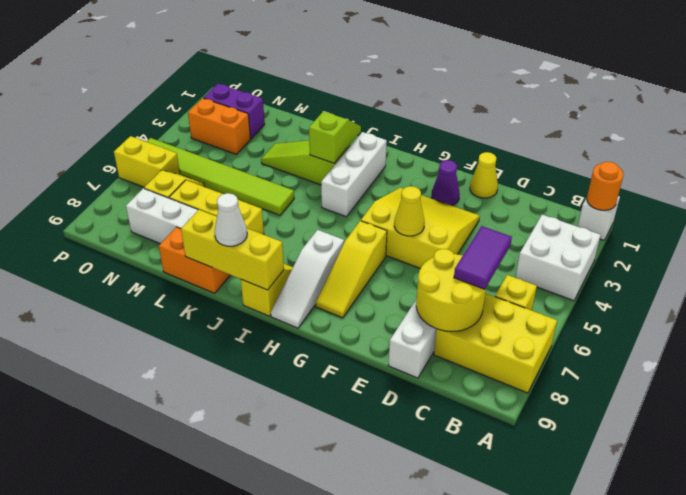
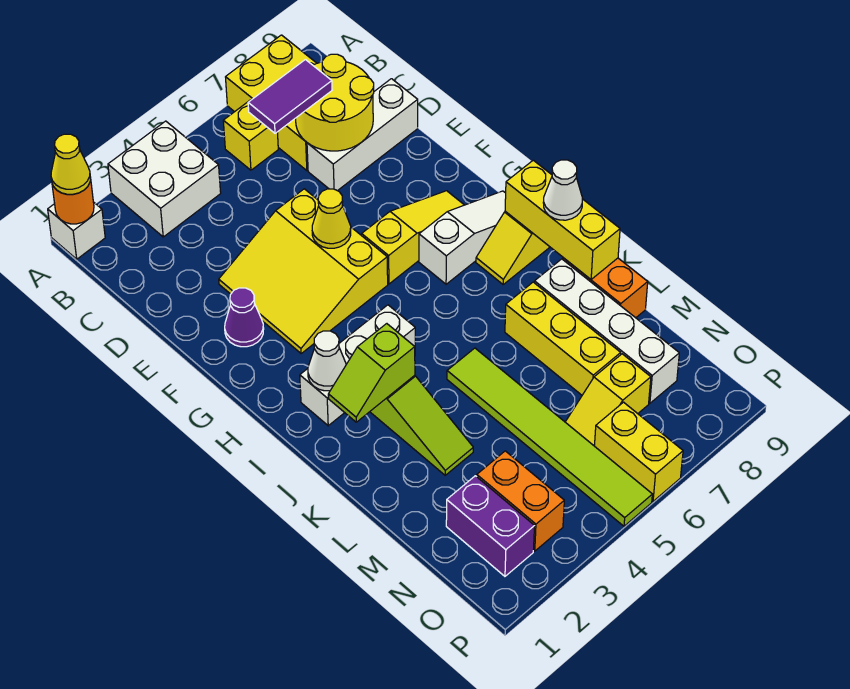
yellow cone E1 level 1 -> yellow cone A1 level 3
none -> white cone I2 level 2

